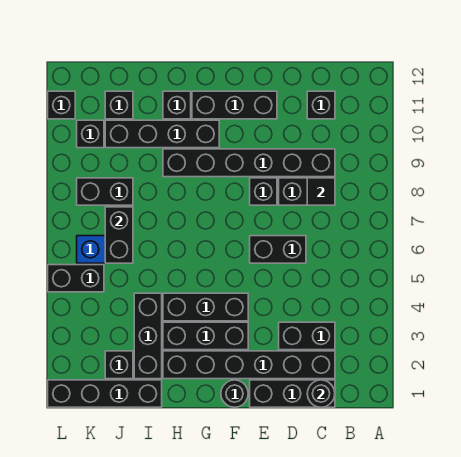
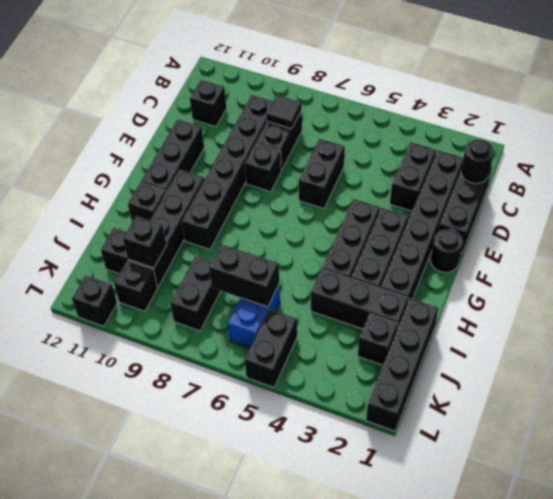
none -> black brick J10 level 2

